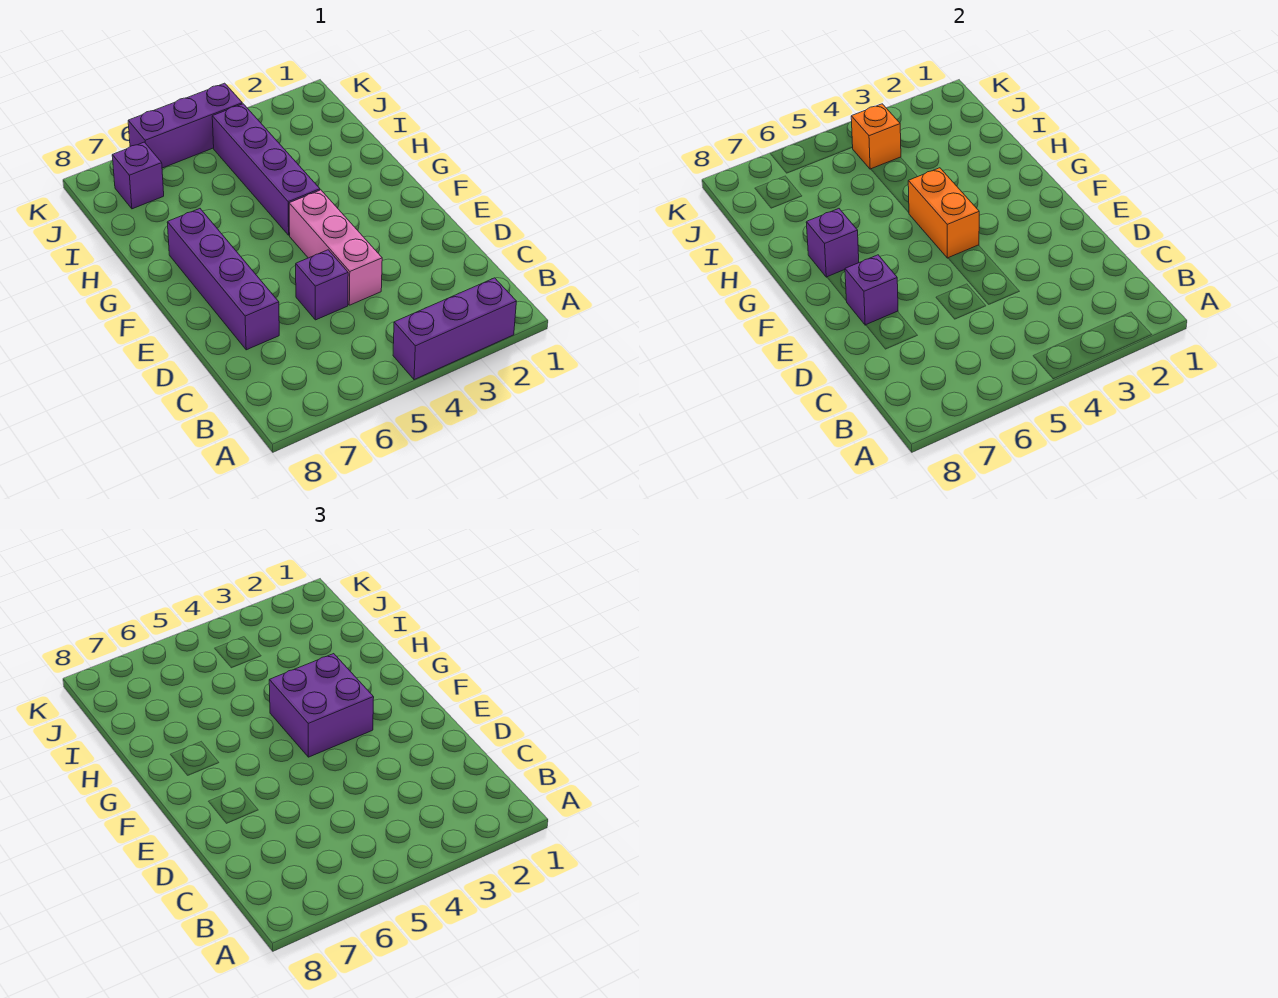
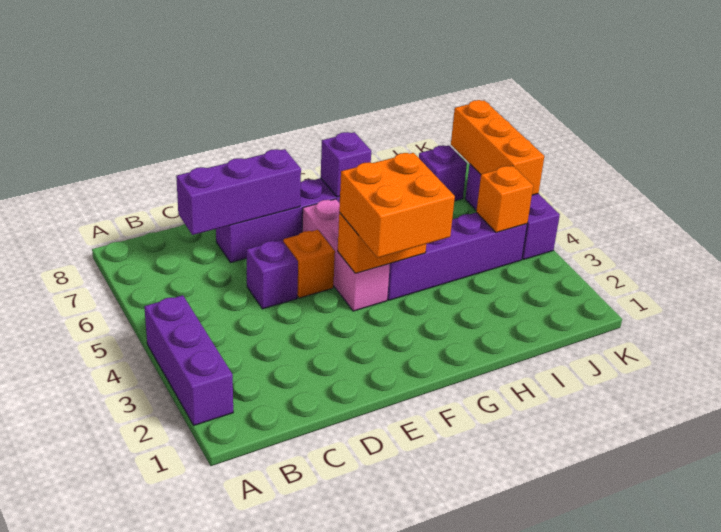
pink brick D4:F4 level 1 -> pink brick F4:F6 level 1
none -> orange brick E5 level 1
purple brick E7 level 2 -> purple brick C7:E7 level 2
purple brick F3:G4 level 3 -> orange brick F3:G4 level 3
none -> orange brick K5:K7 level 2

